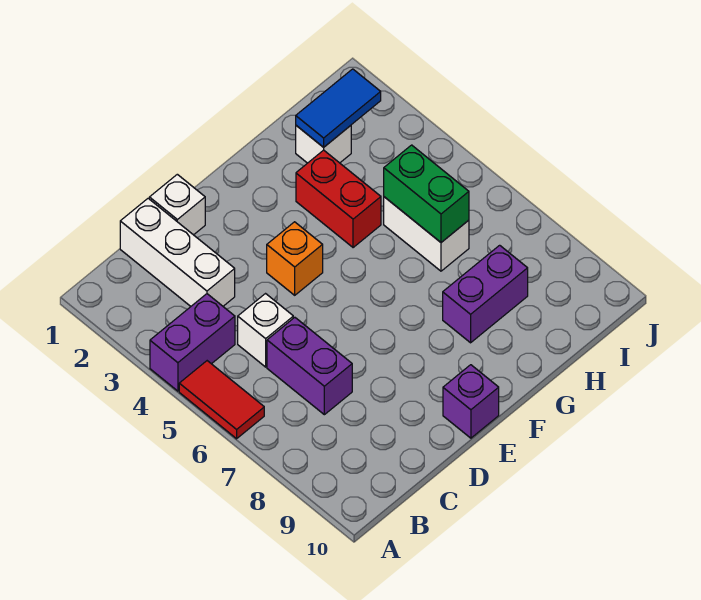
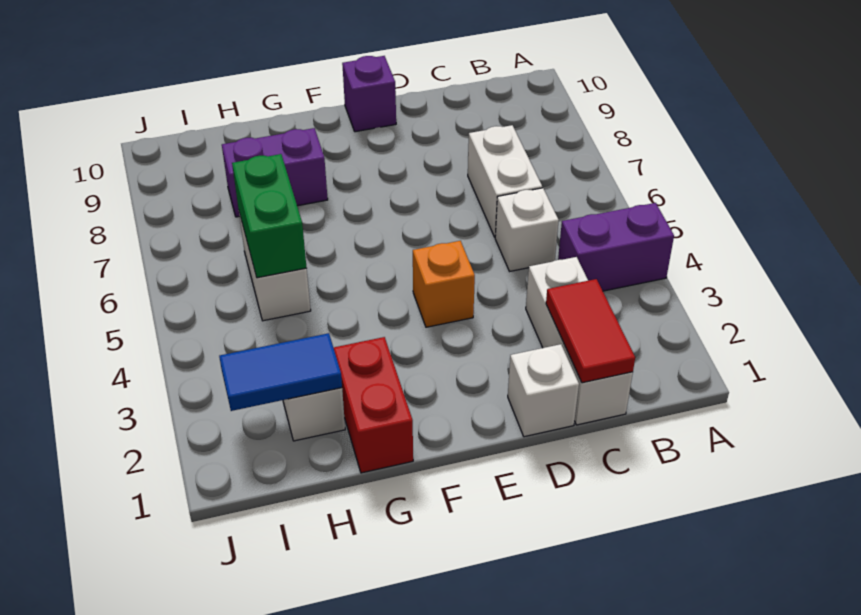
red tile A5:A6 level 1 -> red tile C1:C2 level 2
purple brick C6:C7 level 1 -> white brick C6:C7 level 1
red brick G3:G4 level 1 -> red brick G1:G2 level 1

